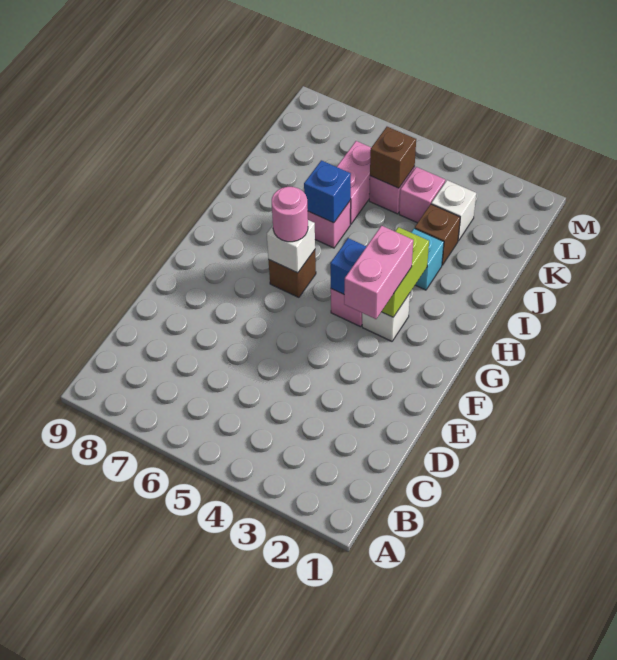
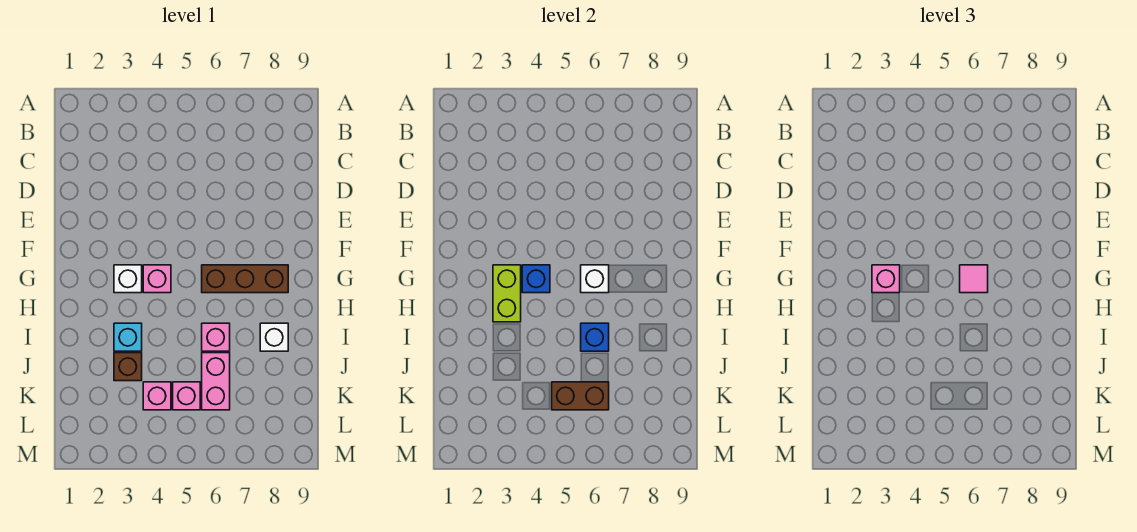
pink brick F3:G3 level 3 -> pink brick G3 level 3
brown brick G6 level 1 -> brown brick G6:G8 level 1
pink round brick G6 level 3 -> pink tile G6 level 3
white brick K3 level 1 -> white brick I8 level 1
brown brick K5 level 2 -> brown brick K5:K6 level 2

